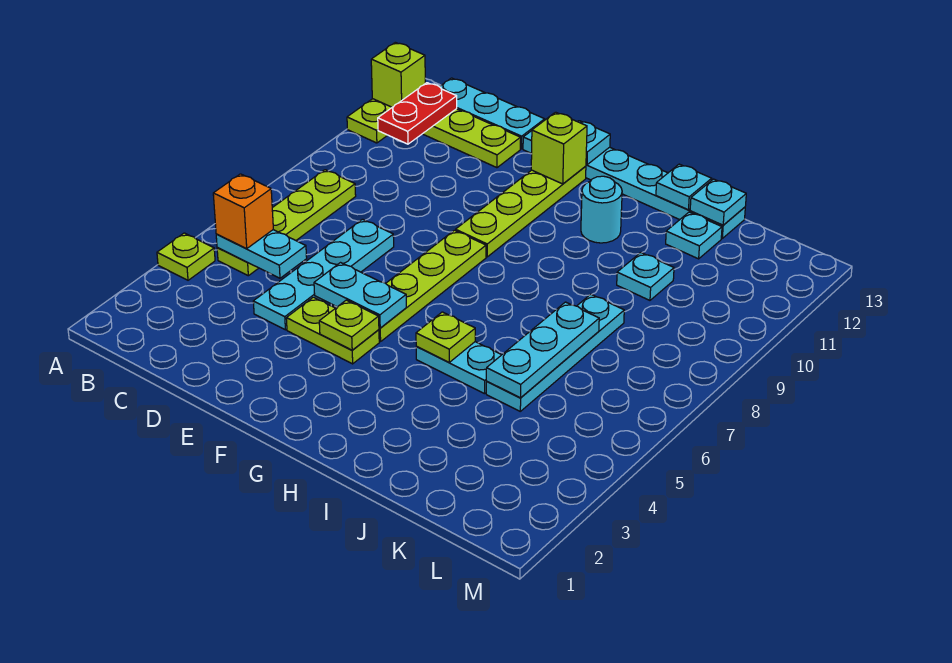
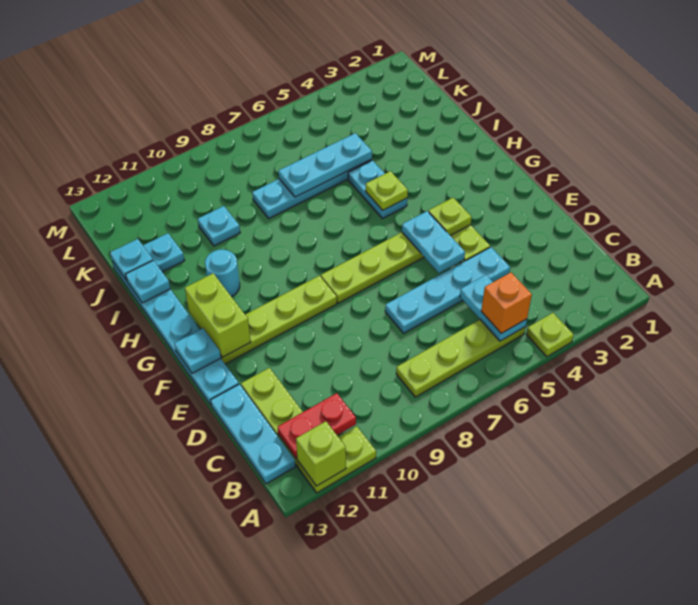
lime brick F12 level 2 -> lime brick F12:G12 level 2

